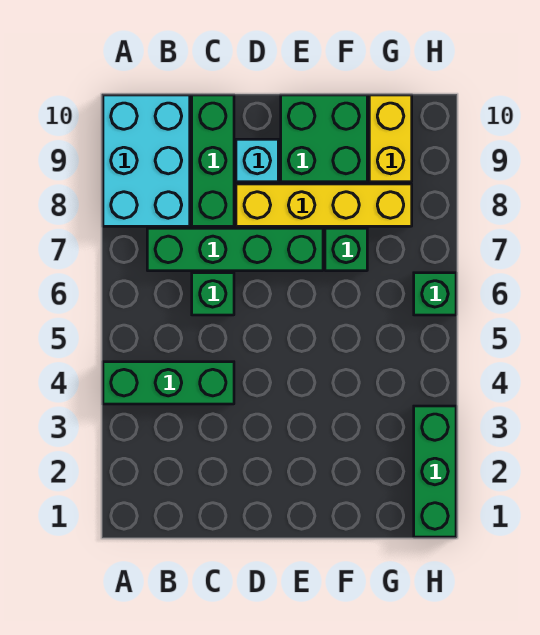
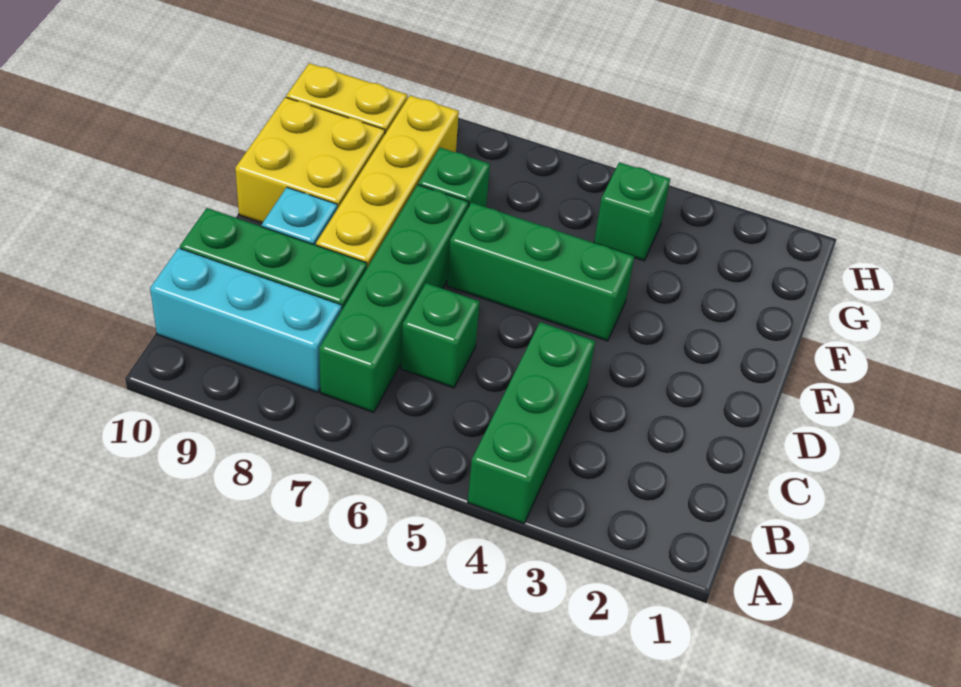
cyan brick A8:B10 level 1 -> cyan brick B8:B10 level 1
green brick E9:F10 level 1 -> yellow brick E9:F10 level 1
green brick H1:H3 level 1 -> green brick E4:E6 level 1
green brick H6 level 1 -> green brick G4 level 1

